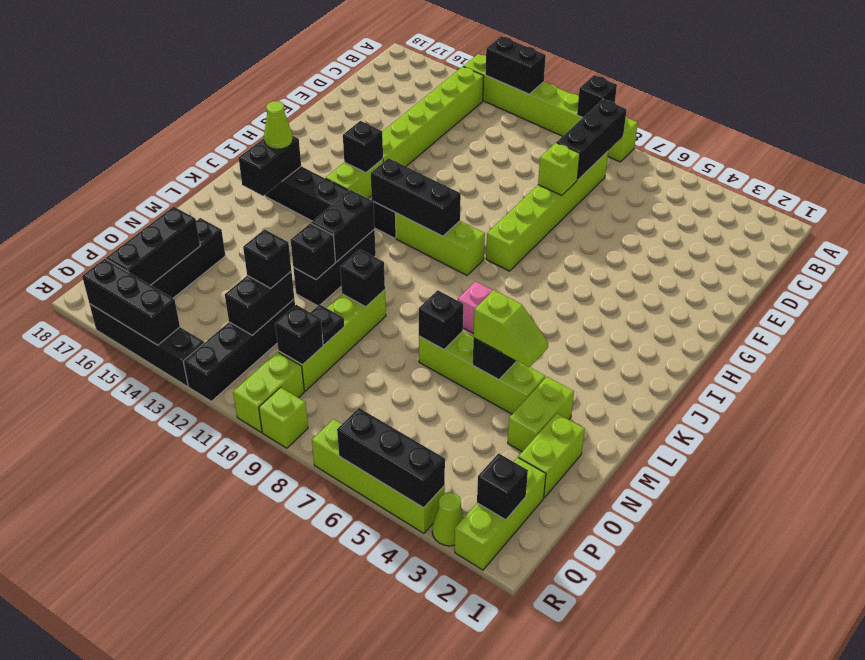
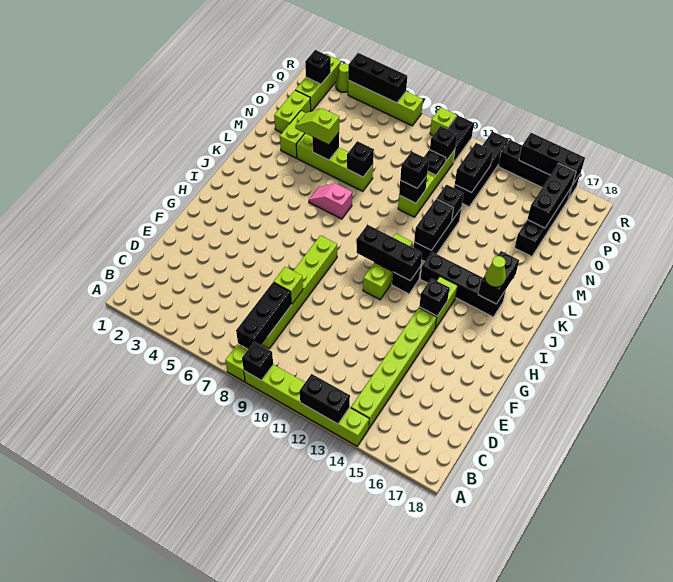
lime brick I9:I11 level 1 -> lime brick H11:J11 level 1
black brick O12 level 3 -> black brick M10 level 3
lime brick Q10:R10 level 1 -> black brick Q10:R10 level 1

